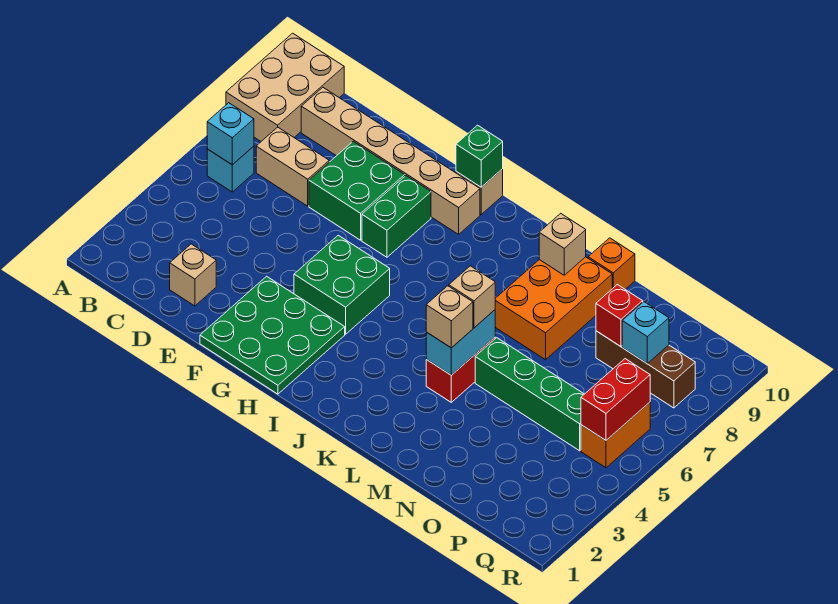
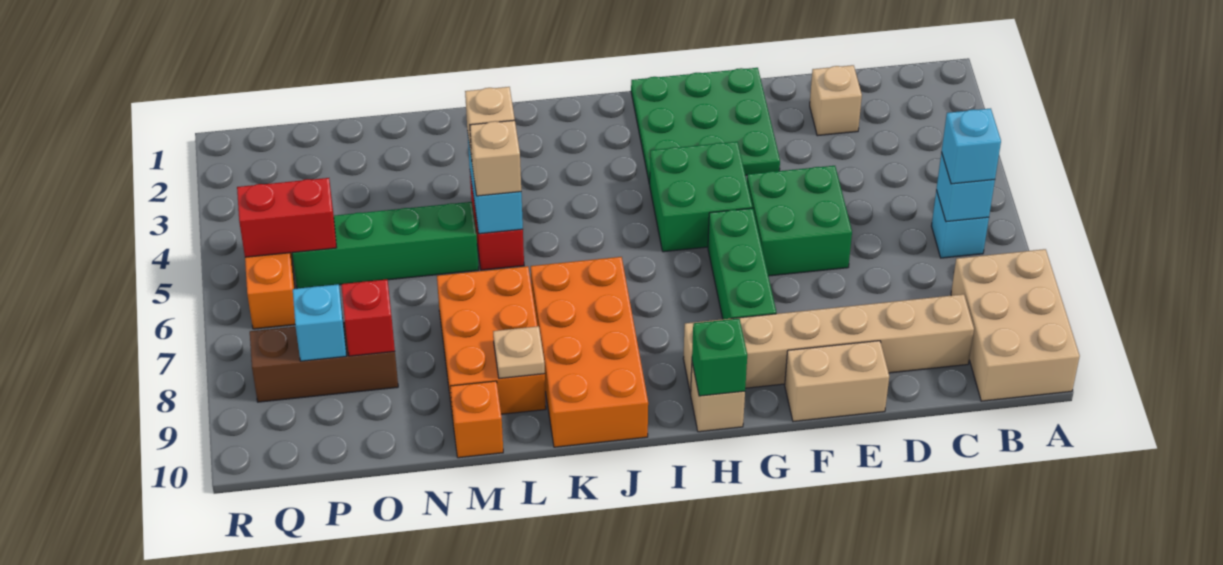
none -> cyan brick B6 level 3
tan brick C7:D7 level 1 -> tan brick E10:F10 level 1
green brick E7:F8 level 1 -> green brick E5:F6 level 1
green brick G7:G8 level 1 -> green brick G6:G8 level 1
none -> orange brick J7:K10 level 1
tan brick L9 level 2 -> tan plate L9 level 2
red brick Q5:Q6 level 2 -> red brick P5:Q5 level 2

